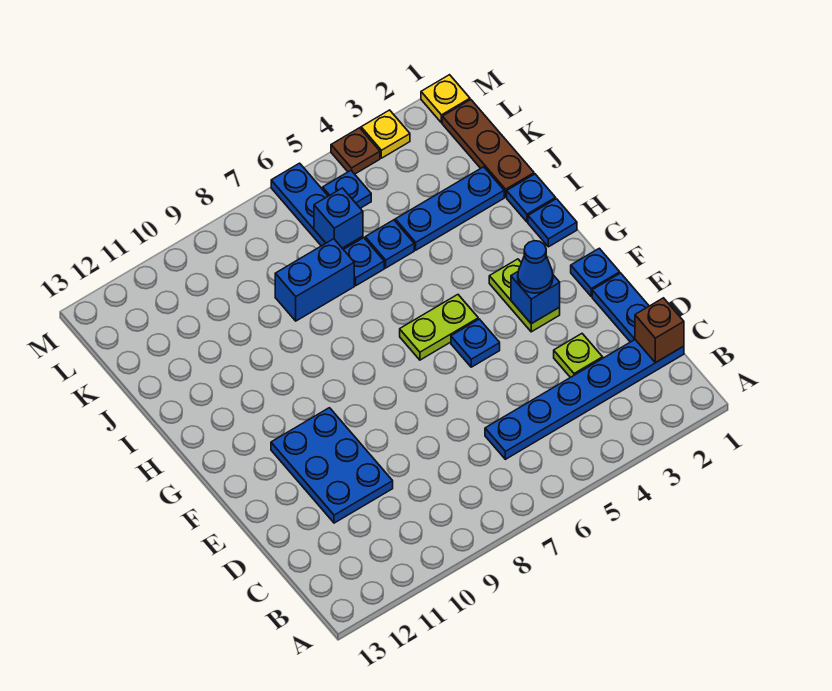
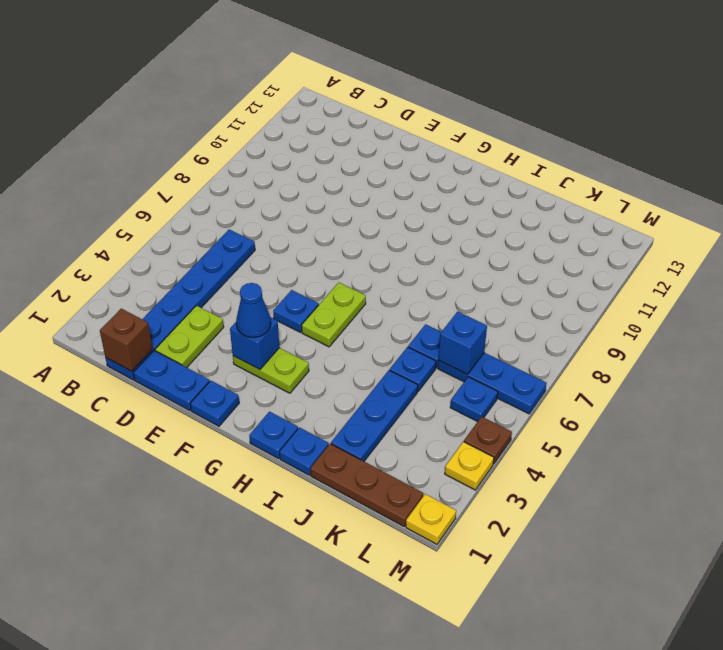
lime plate D3 level 1 -> lime plate D2:D3 level 1
blue plate D10:F11 level 1 -> none
blue brick J7:J8 level 1 -> none

